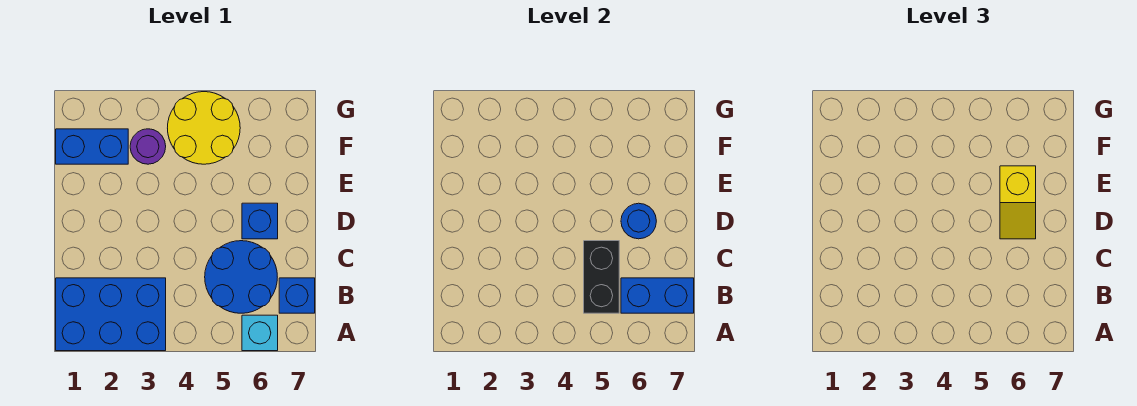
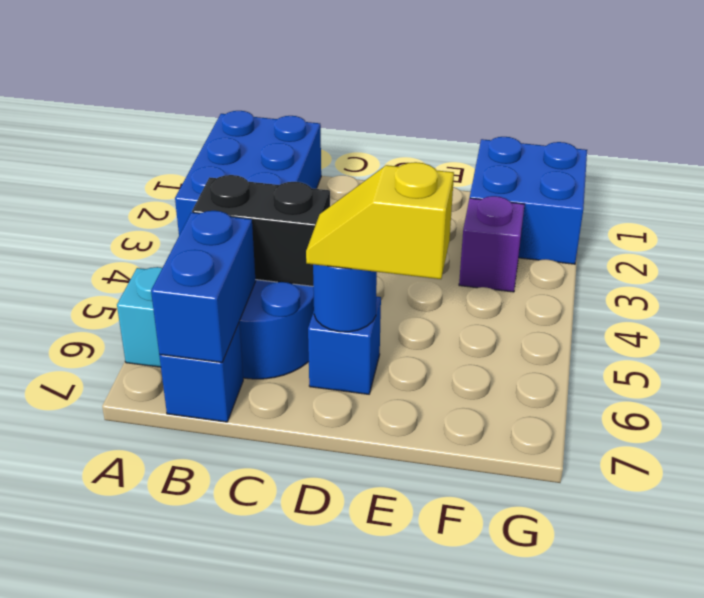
blue brick F1:F2 level 1 -> blue brick F1:G2 level 1
purple round brick F3 level 1 -> purple brick F3 level 1
yellow round brick F4:G5 level 1 -> none

